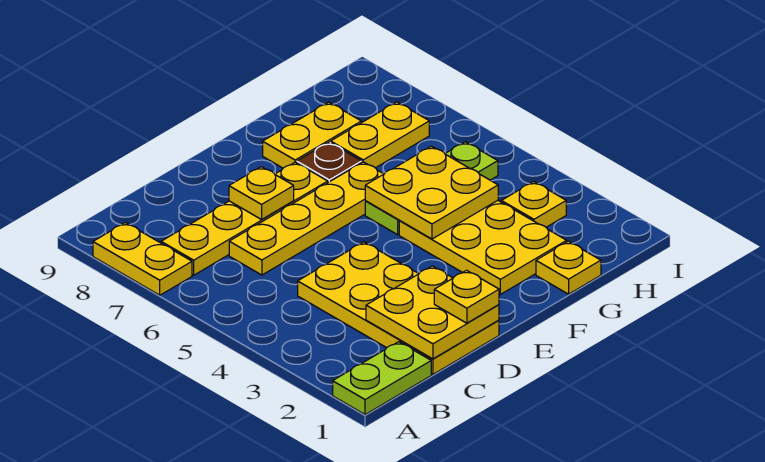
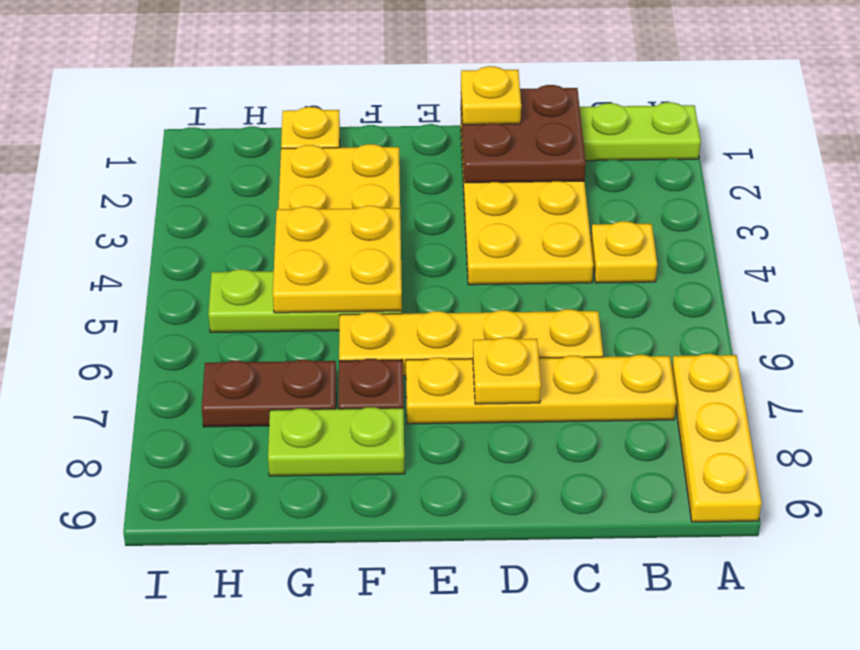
yellow plate A7:A8 level 1 -> yellow plate A7:A9 level 1
yellow plate C1:D2 level 2 -> brown plate C1:D2 level 2
yellow plate F8:G8 level 1 -> lime plate F8:G8 level 1
yellow plate G7:H7 level 1 -> brown plate G7:H7 level 1
yellow plate H3 level 1 -> yellow plate B4 level 1

